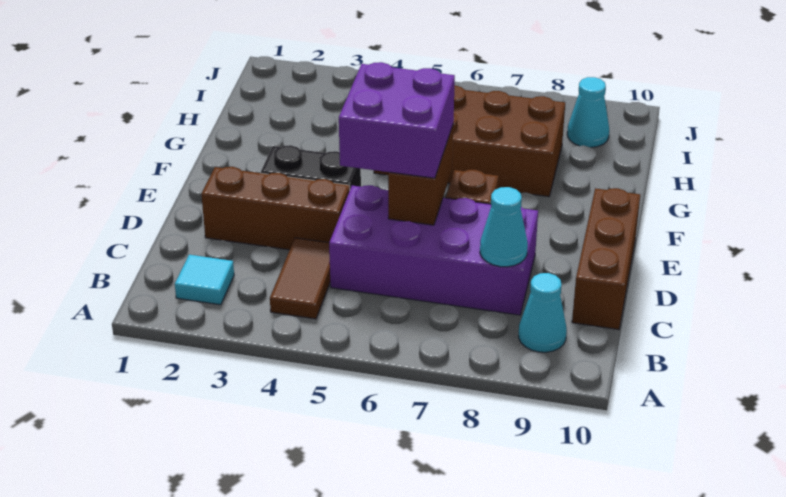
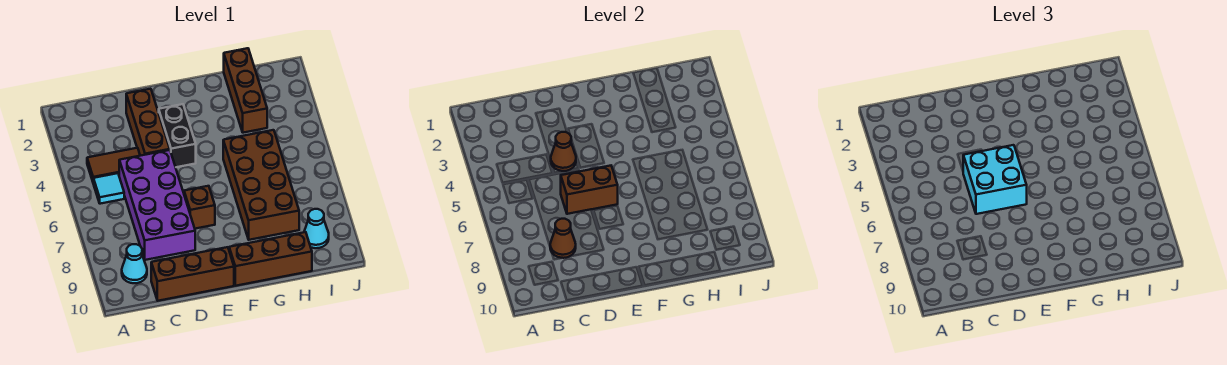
cyan tile B2 level 1 -> cyan tile B5 level 1
cyan cone C8 level 2 -> brown cone C8 level 2
none -> brown cone D4 level 2
purple brick D5:E6 level 3 -> cyan brick D5:E6 level 3
none -> brown brick F10:H10 level 1
none -> brown brick H1:H3 level 1

